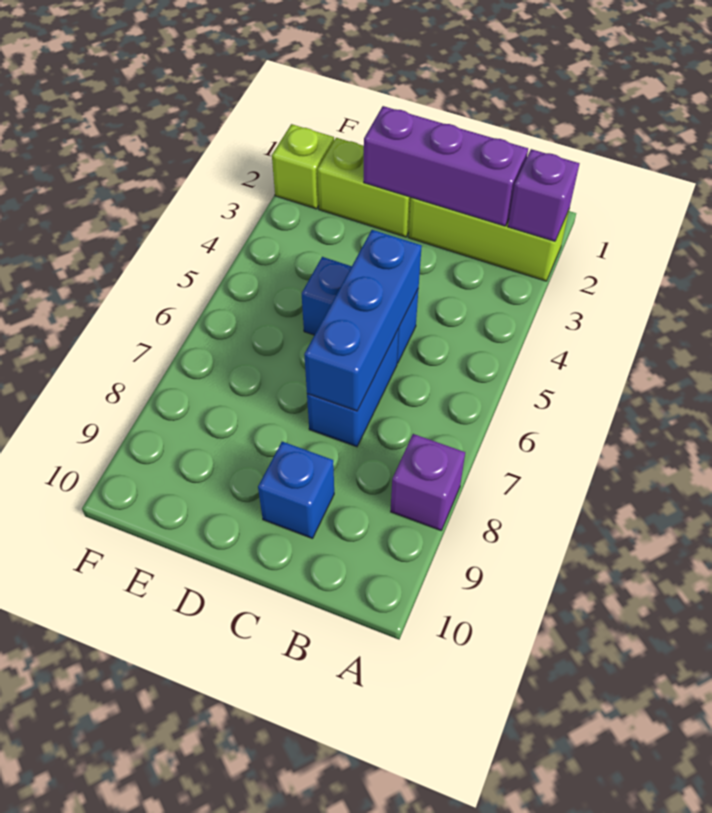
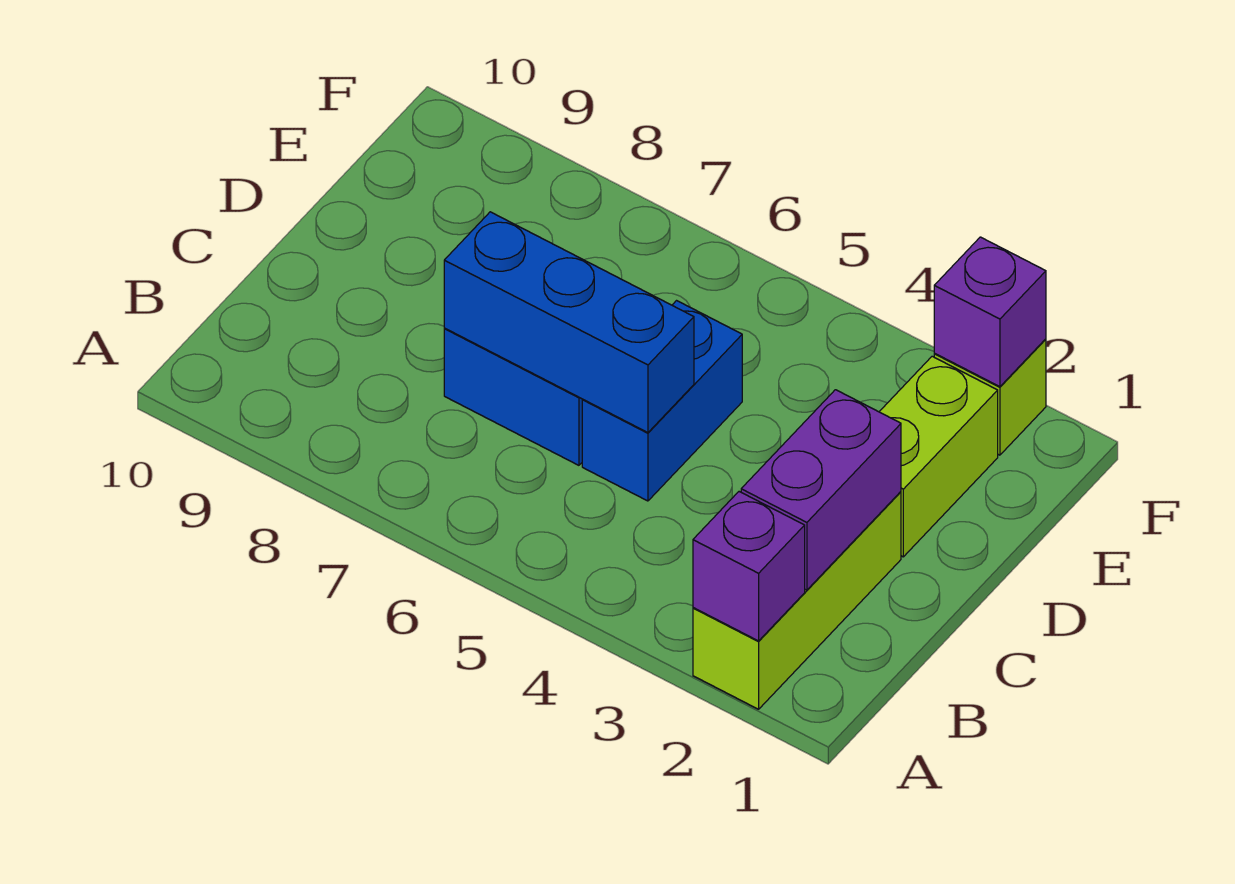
purple brick A8 level 1 -> purple brick F2 level 2
purple brick B2:D2 level 2 -> purple brick B2:C2 level 2
blue brick C9 level 1 -> none

